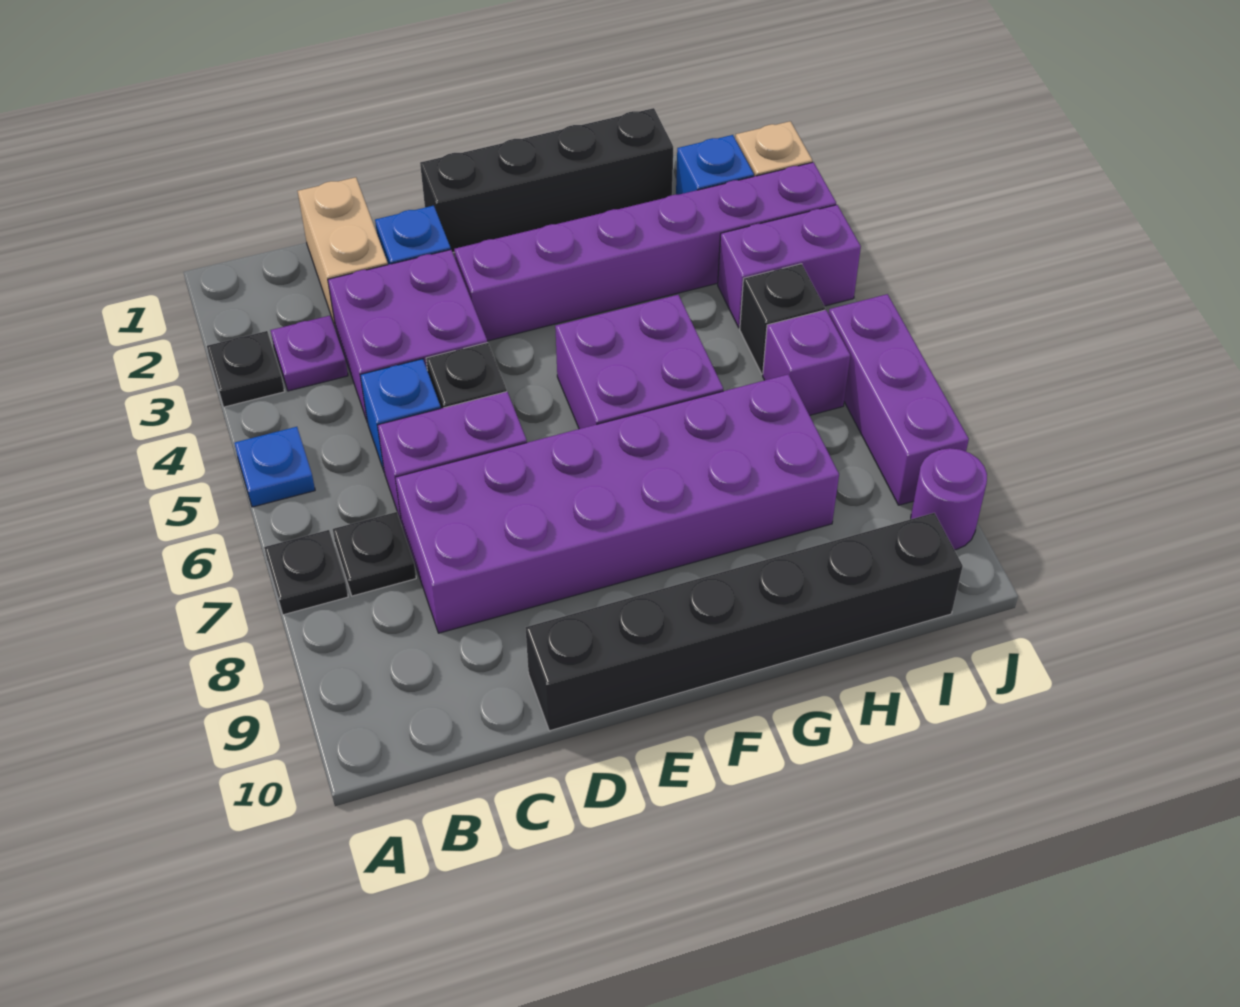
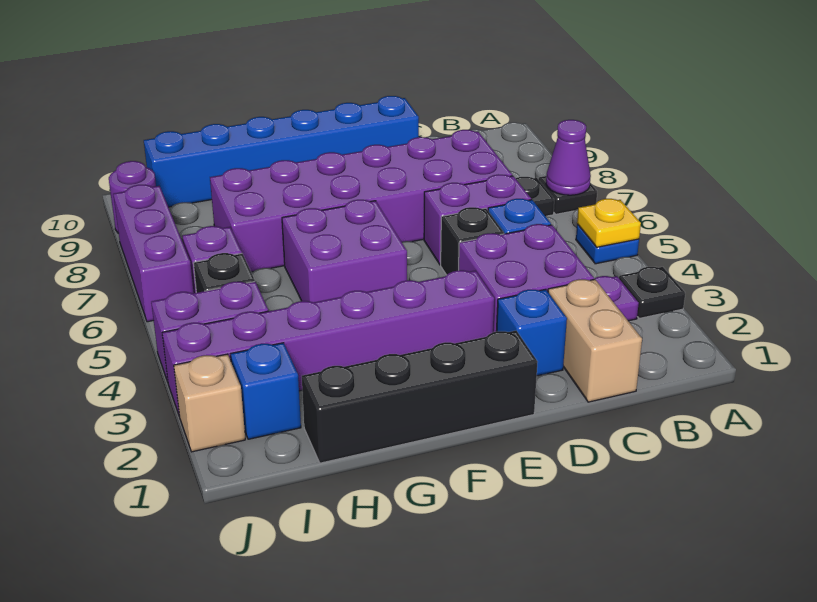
none -> yellow plate A5 level 2
none -> purple cone A7 level 2
black brick D10:I10 level 1 -> blue brick D10:I10 level 1

